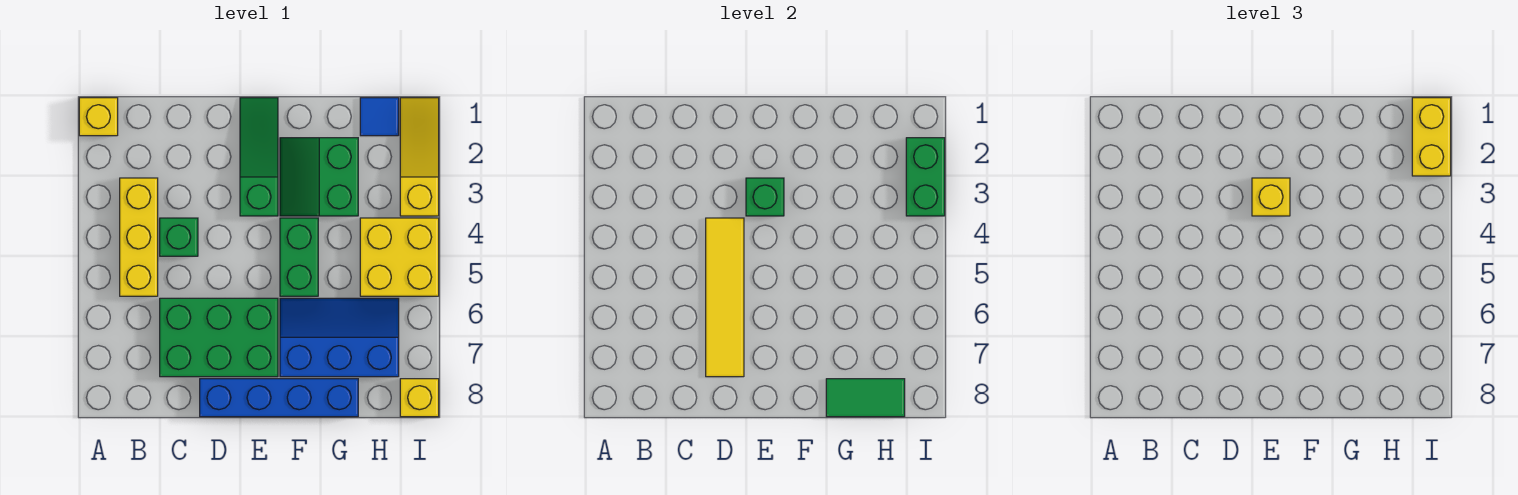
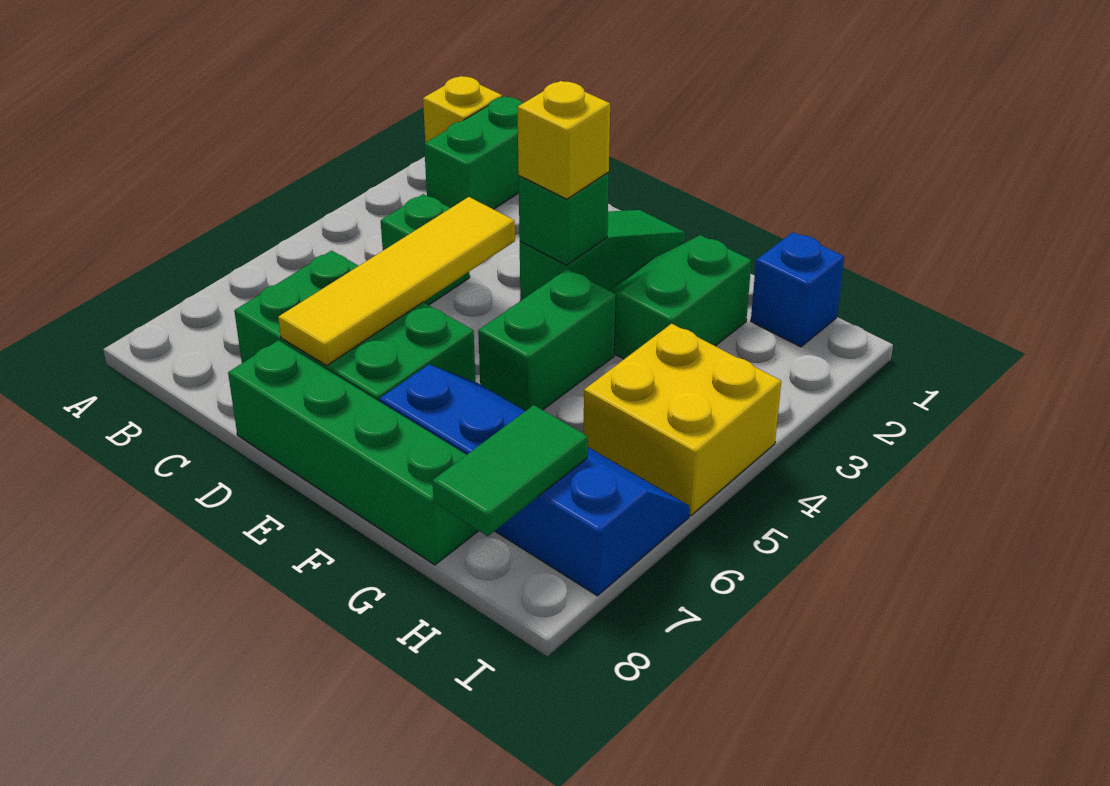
yellow brick B3:B5 level 1 -> none
blue brick D8:G8 level 1 -> green brick D8:G8 level 1
blue slope F6:H7 level 1 top 7 -> blue slope F6:I7 level 1 top 7
green tile G8:H8 level 2 -> green tile H7:H8 level 2
blue tile H1 level 1 -> blue brick H1 level 1
yellow slope I1:I3 level 1 top 3 -> none
yellow brick I1:I2 level 3 -> none
green brick I2:I3 level 2 -> green brick B1:B2 level 1
yellow brick I8 level 1 -> none

